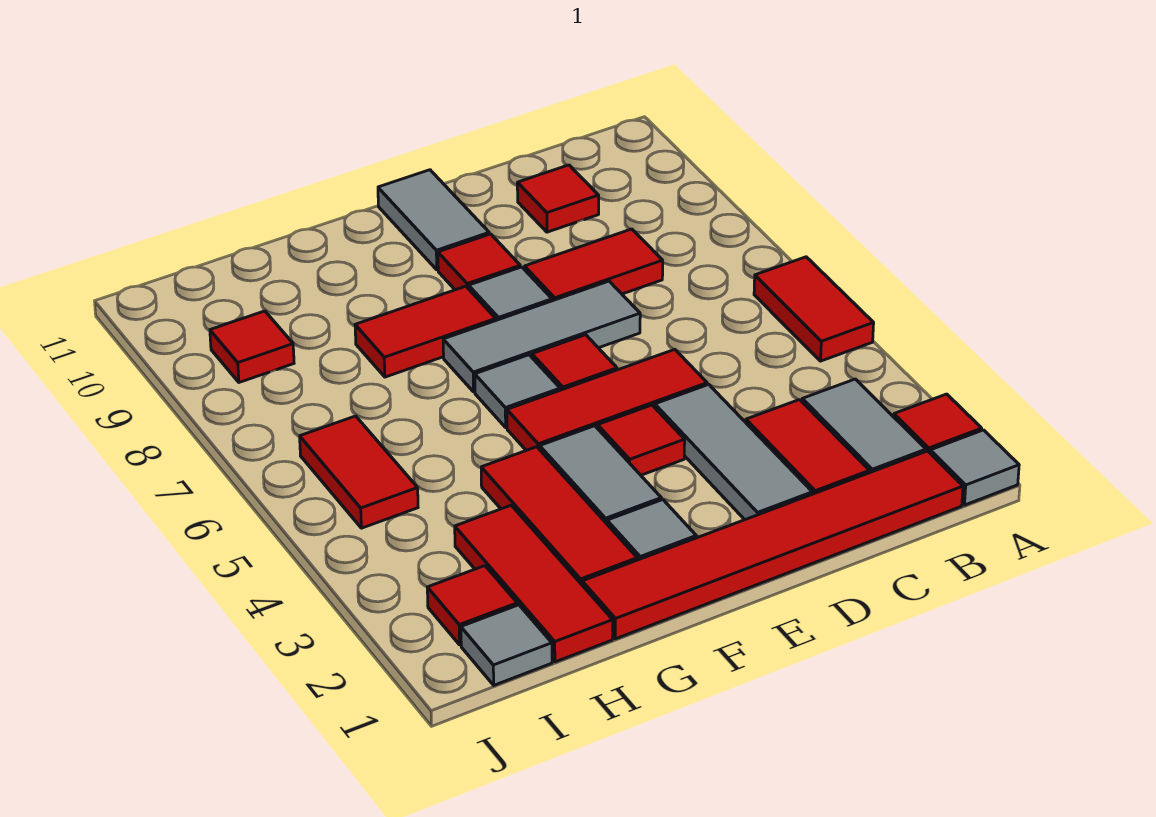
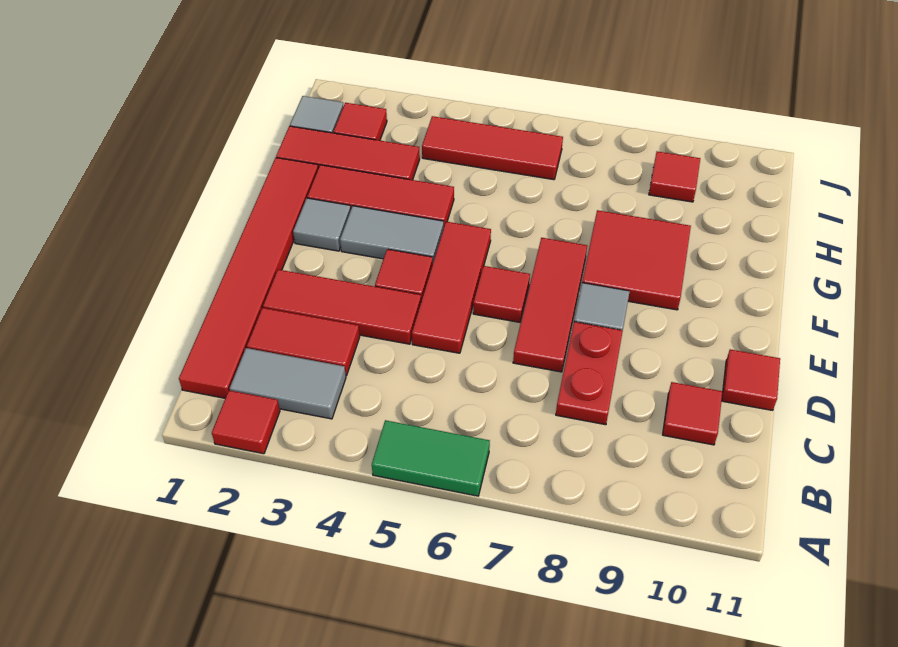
grey tile A1 level 1 -> none
red tile A5:A6 level 1 -> green tile A5:A6 level 1
red tile C8:D8 level 1 -> red plate C8:D8 level 1
grey tile D2:D4 level 1 -> red tile D2:D4 level 1
grey tile D7:F7 level 1 -> red tile D7:F7 level 1
red tile E9 level 1 -> red tile D11 level 1
grey tile E10:E11 level 1 -> none
grey tile F6 level 1 -> none
red tile F8:G8 level 1 -> red tile F8:G9 level 1
red tile I5:I6 level 1 -> red tile I4:I6 level 1

